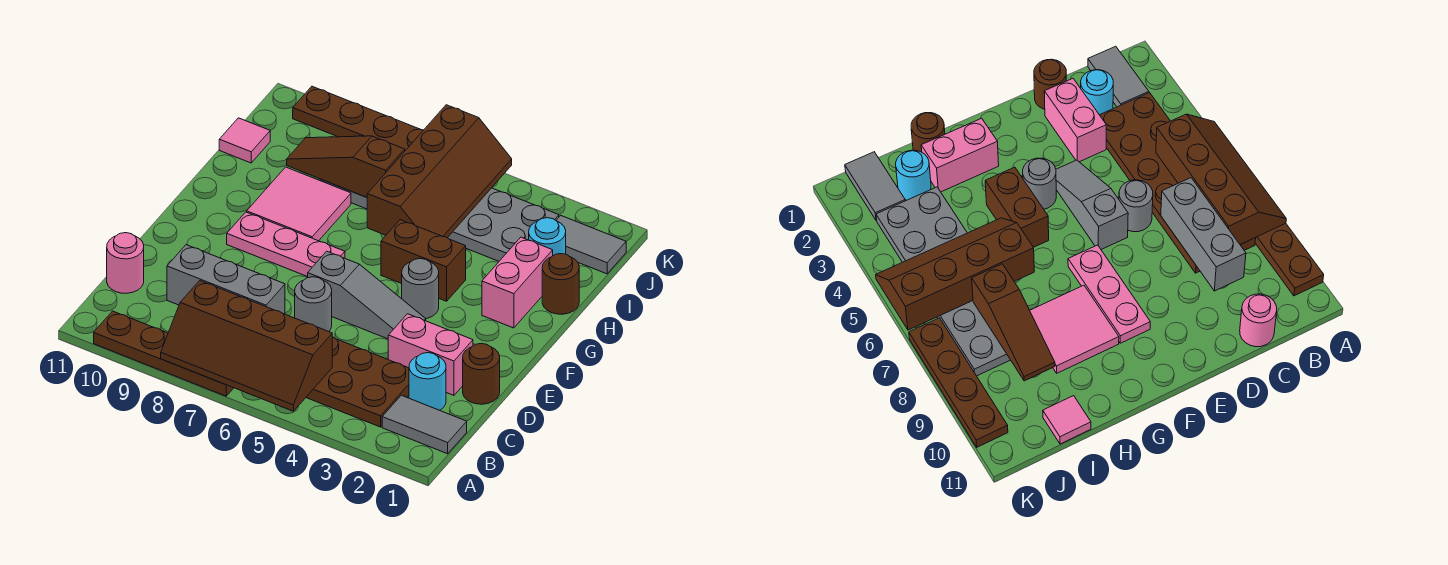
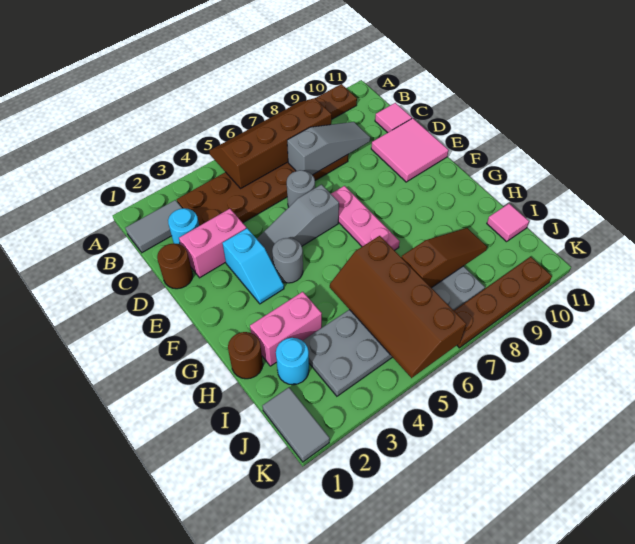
grey brick C7:C9 level 2 -> grey slope C7:C9 level 2 top 7
pink round brick C11 level 1 -> pink tile C11 level 1
none -> cyan slope E3:F3 level 1 top E
pink plate F7:F9 level 1 -> pink plate E7:G7 level 1
pink brick G2:H2 level 1 -> pink brick H2:H3 level 1
brown brick G4:G5 level 1 -> none
pink tile G8:H9 level 1 -> pink tile D10:E11 level 1
grey tile J1:J2 level 1 -> grey tile J1:K1 level 1

